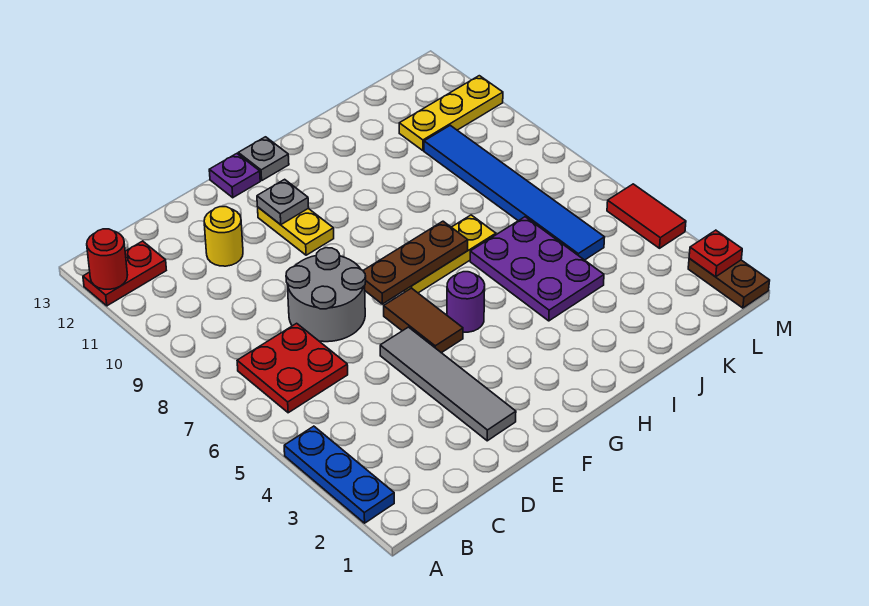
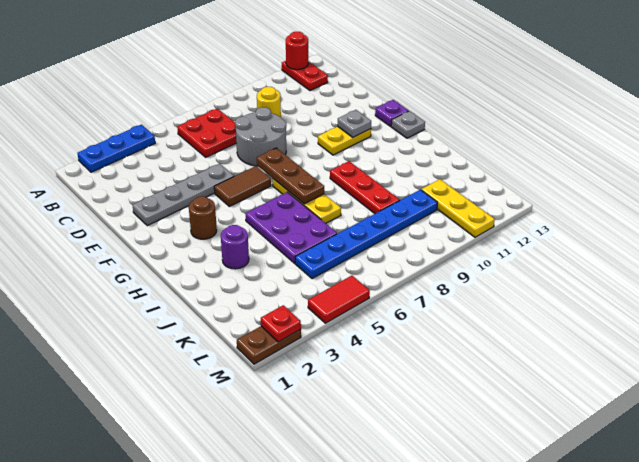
yellow round brick D11 level 1 -> yellow round brick C9 level 1
grey tile E2:E5 level 1 -> grey plate E2:E5 level 1
none -> brown round brick G3 level 1
purple round brick G5 level 1 -> purple round brick I3 level 1
none -> red plate H9:J9 level 1
purple plate I4:J6 level 1 -> purple plate H5:J6 level 1
blue tile K5:K10 level 1 -> blue plate K5:K10 level 1

